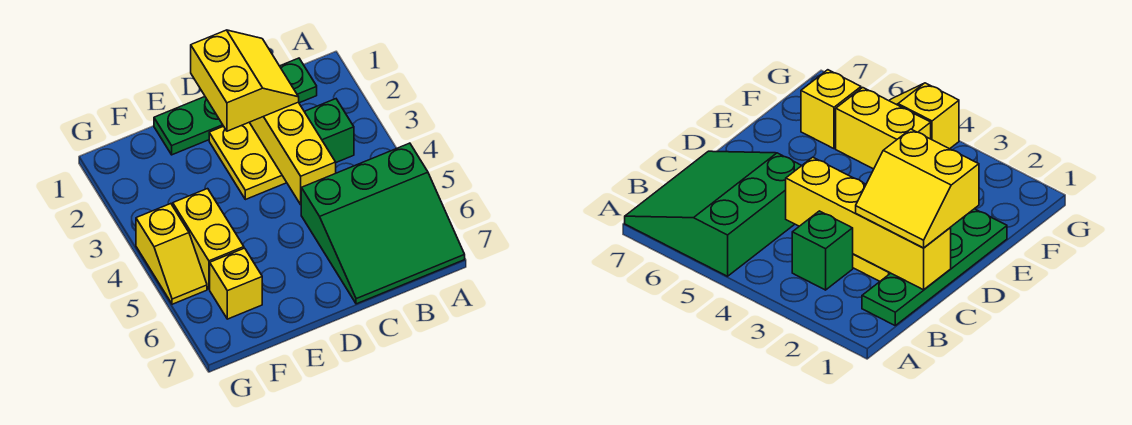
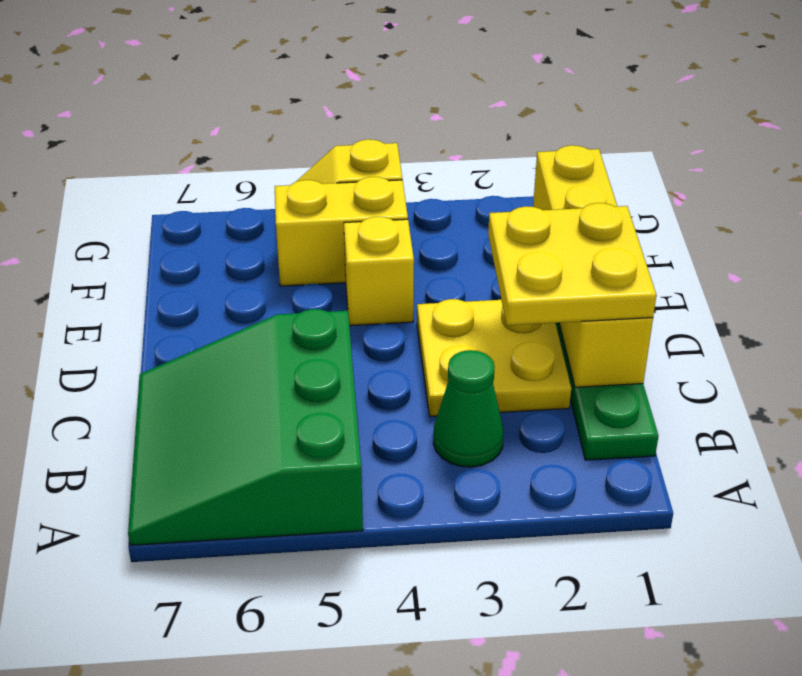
green brick B3 level 1 -> green cone B3 level 1
yellow brick C1:C4 level 2 -> yellow brick C1:F1 level 2
yellow slope C1:D2 level 3 top D -> yellow plate C1:D2 level 3
yellow brick F6 level 1 -> yellow brick E4 level 1

